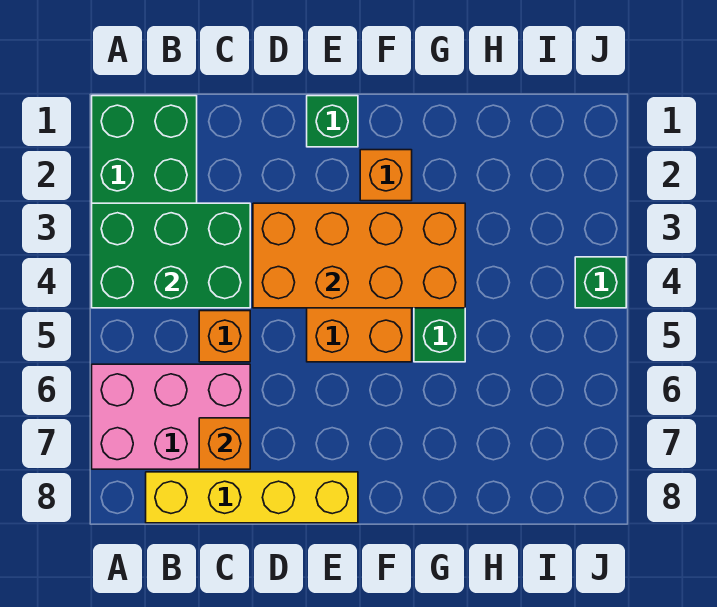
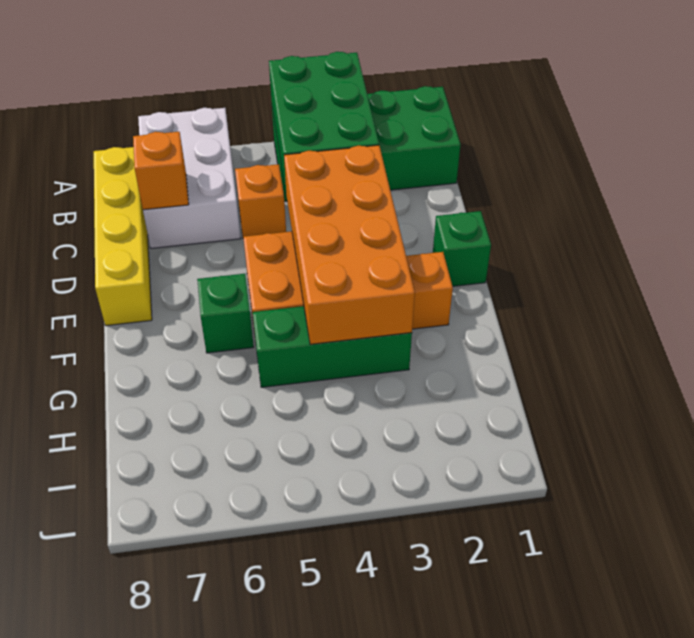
pink brick A6:C7 level 1 -> white brick A6:C7 level 1
green brick J4 level 1 -> green brick F6 level 1

